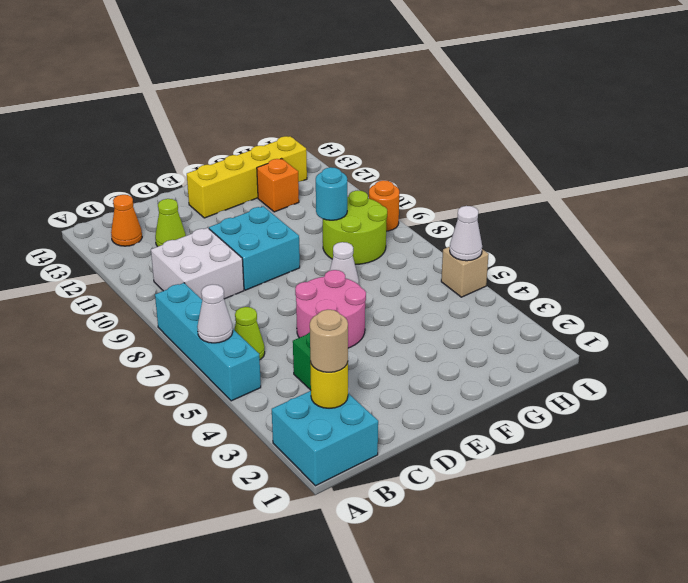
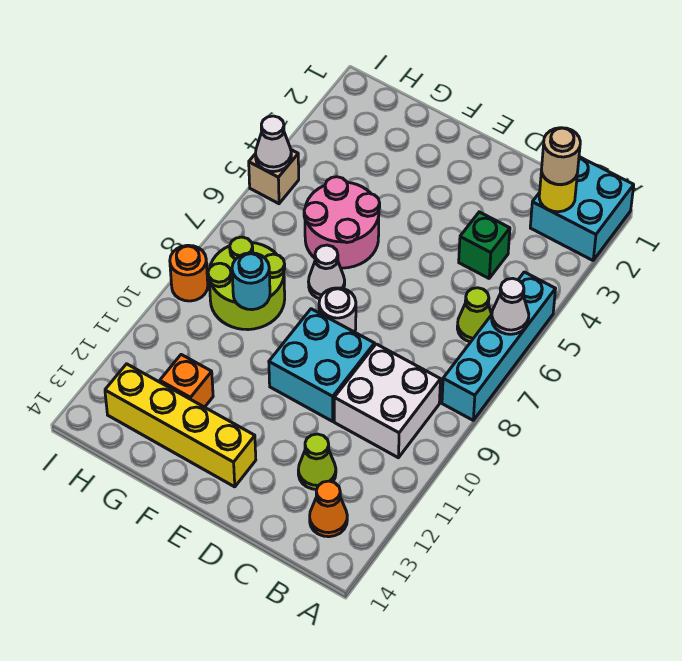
pink round brick D5:E6 level 1 -> pink round brick F5:G6 level 1
none -> white round brick E8 level 1

